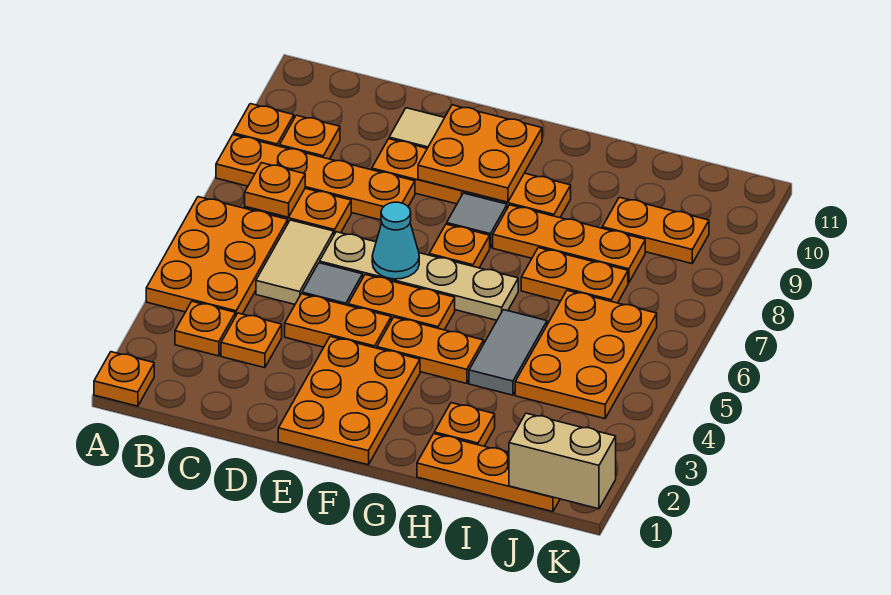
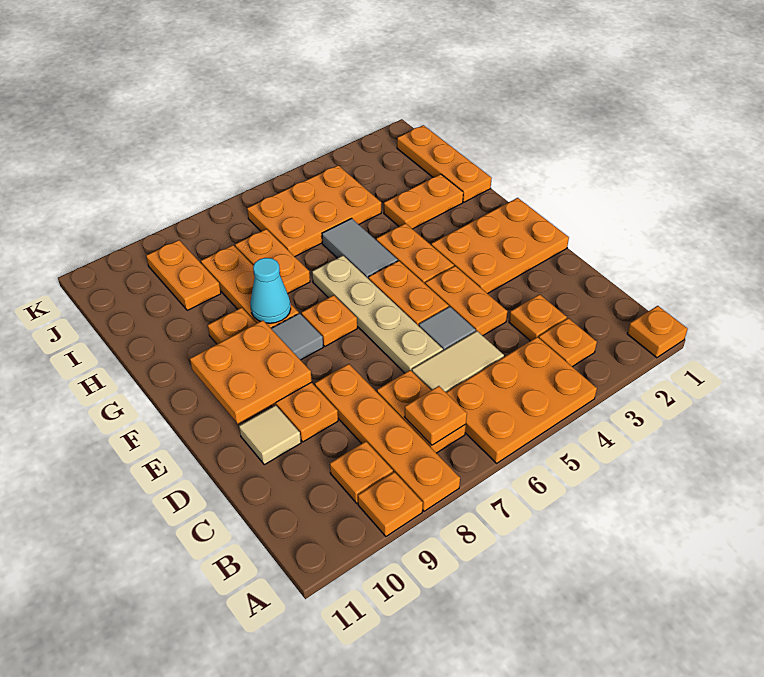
cyan cone E6 level 2 -> cyan cone G8 level 2
orange plate H2 level 1 -> orange plate H2:H3 level 1
grey tile H4:H5 level 1 -> grey tile G5:H5 level 1
tan brick J1:K1 level 2 -> none

